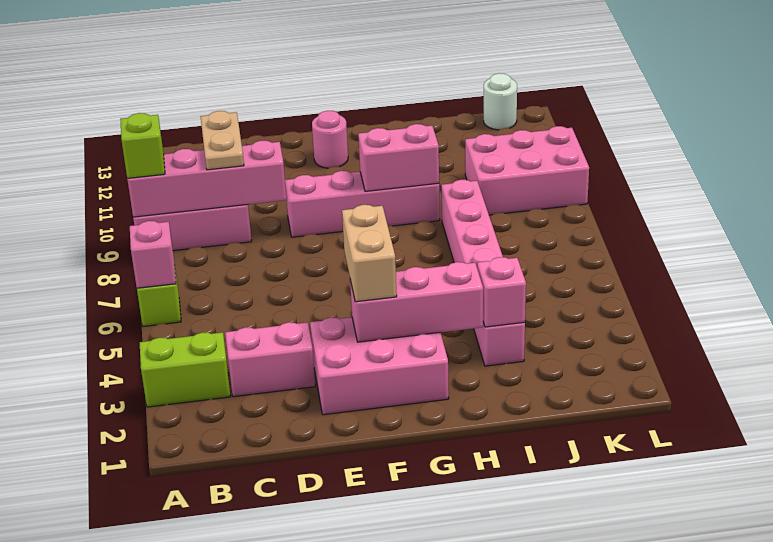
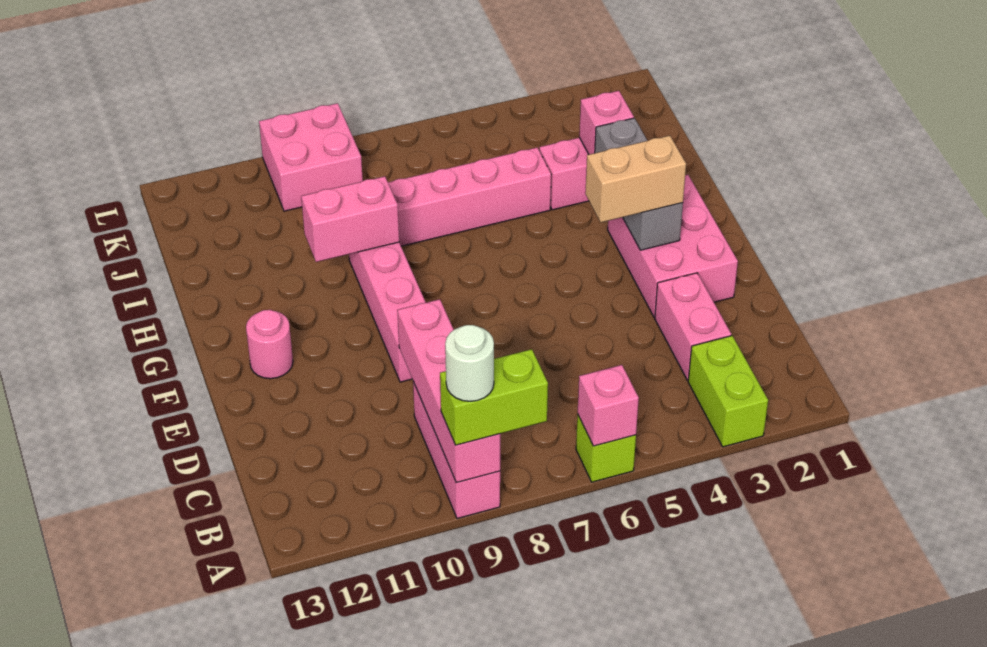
lime brick A9 level 3 -> lime brick A8:A9 level 3
tan plate C9:C10 level 3 -> none
pink brick F3:H3 level 2 -> grey brick F3:H3 level 2
pink brick G9:H9 level 2 -> pink brick H9:H10 level 2
pink brick J9:L10 level 1 -> pink brick K9:L10 level 1
white round brick K13 level 1 -> white round brick A9 level 4

